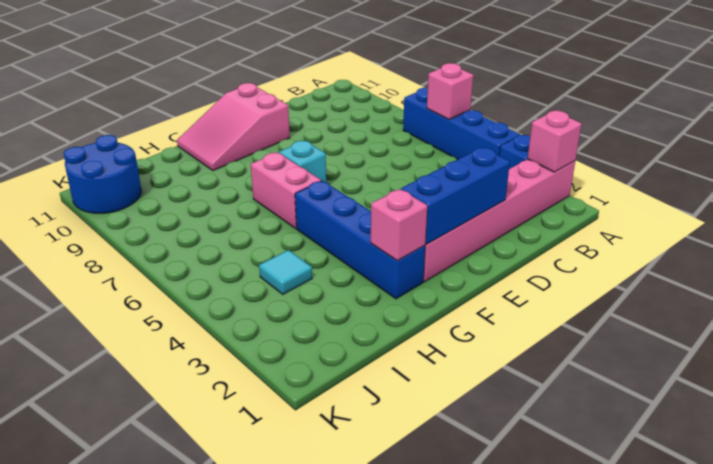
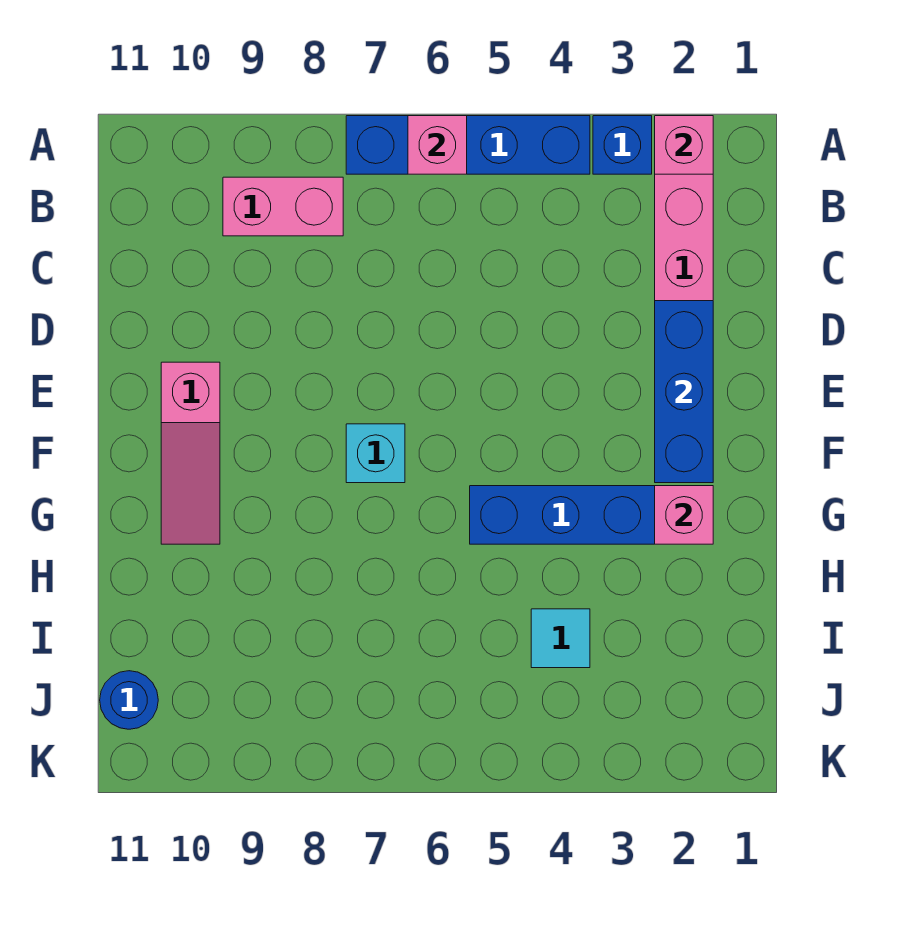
pink slope E10:G11 level 1 top E -> pink slope E10:G10 level 1 top E
pink brick G6:G7 level 1 -> pink brick B8:B9 level 1
blue round brick J10:K11 level 1 -> blue round brick J11 level 1

